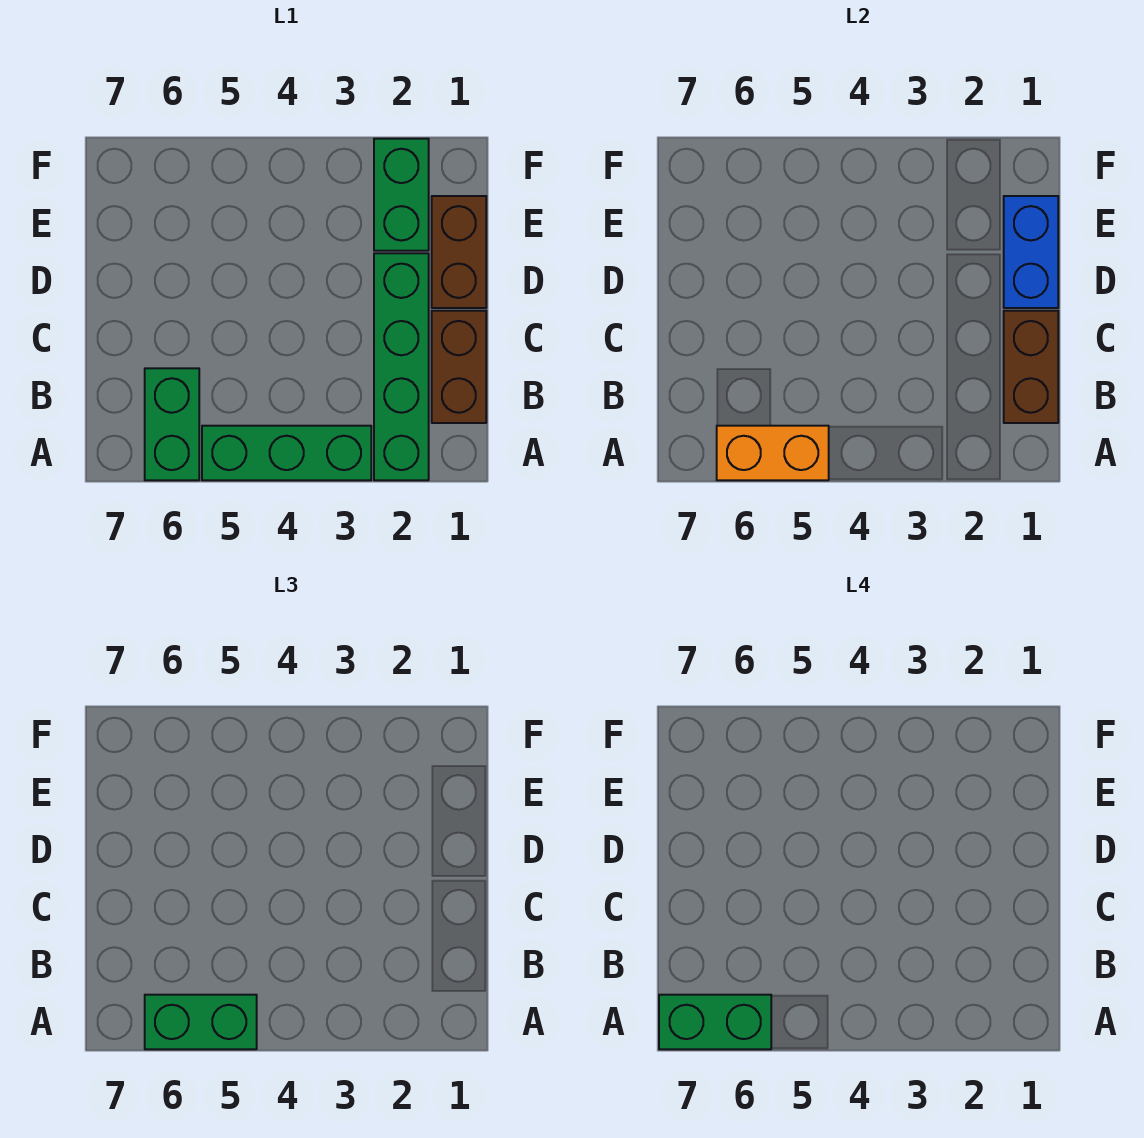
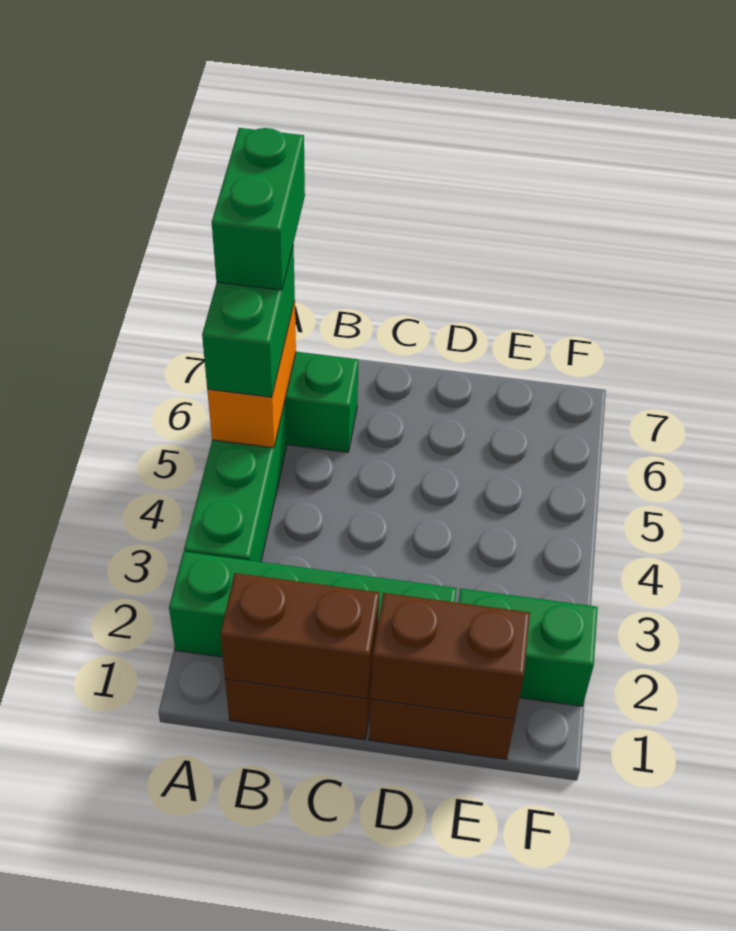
blue brick D1:E1 level 2 -> brown brick D1:E1 level 2

